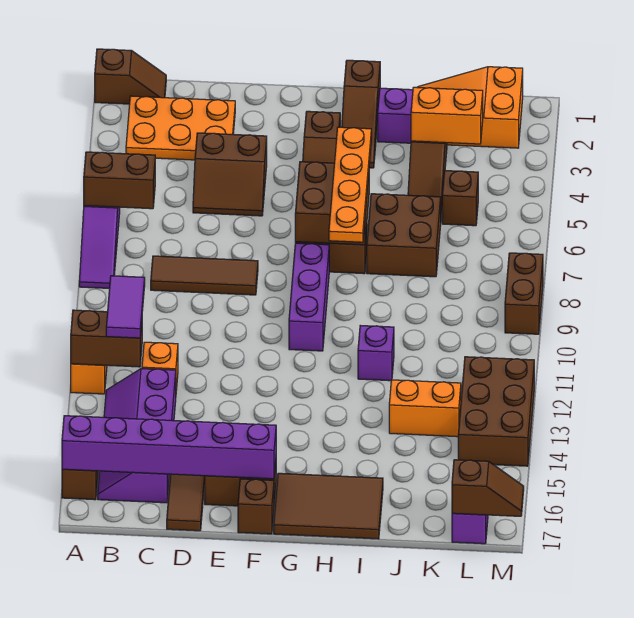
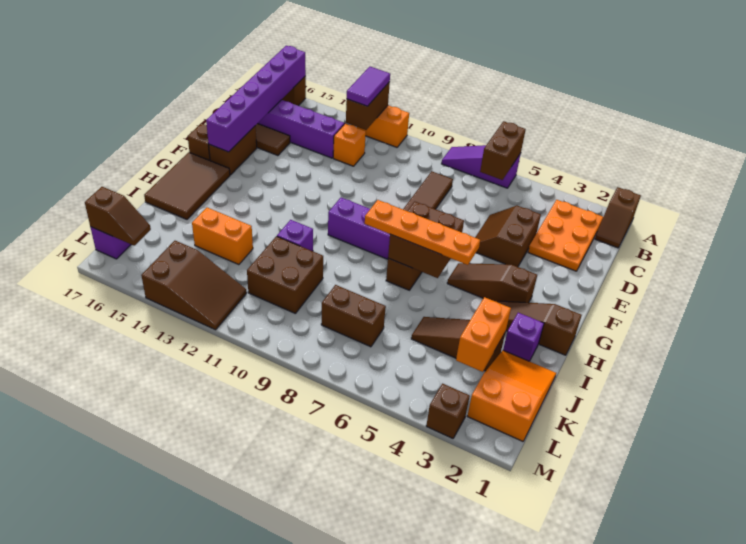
purple tile B11:B12 level 3 -> purple tile A12:B12 level 3
brown brick I6:J7 level 1 -> brown brick J10:K11 level 1
orange brick J13:K13 level 1 -> orange brick J13:J14 level 1
brown brick K5 level 1 -> brown brick M3 level 1
brown brick L12:M14 level 1 -> brown slope L12:M14 level 1 top 14
brown slope L17:M17 level 2 top L -> brown slope L16:L17 level 2 top 17
brown brick M8:M9 level 1 -> brown brick K7:K8 level 1

